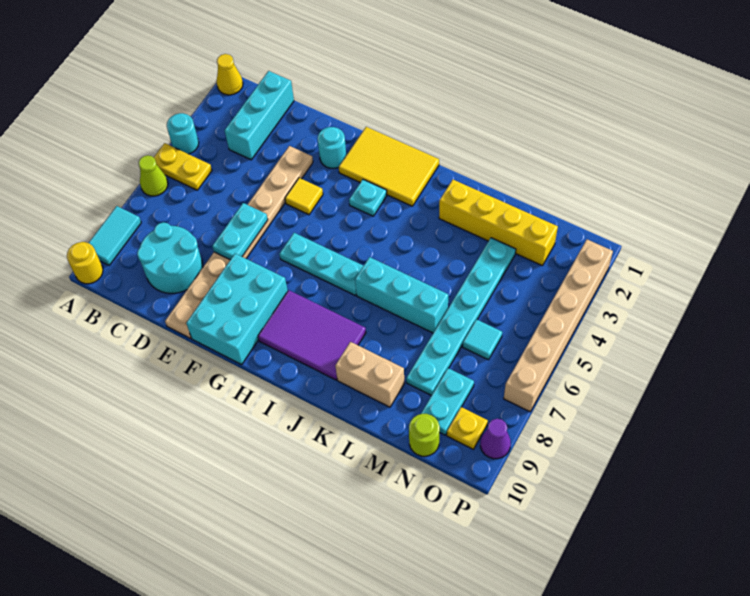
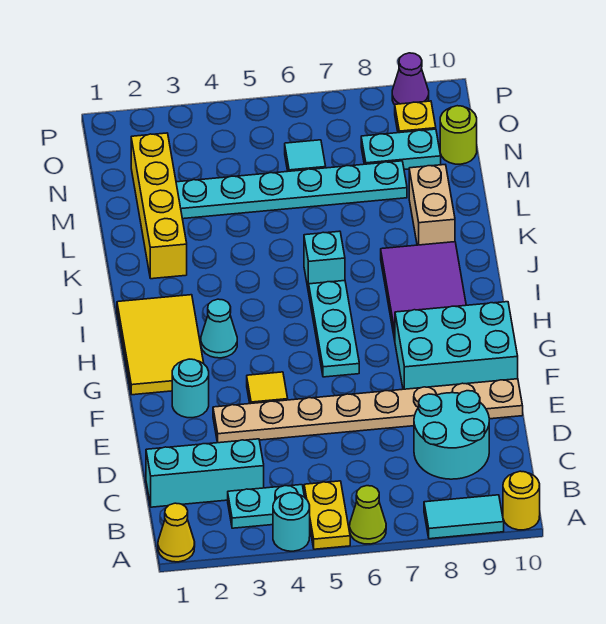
cyan plate E6:E7 level 2 -> cyan plate B3:B4 level 1
cyan plate H3 level 1 -> cyan cone H3 level 1
cyan brick J6:L6 level 1 -> cyan brick J6 level 1
tan brick P2:P7 level 1 -> none

